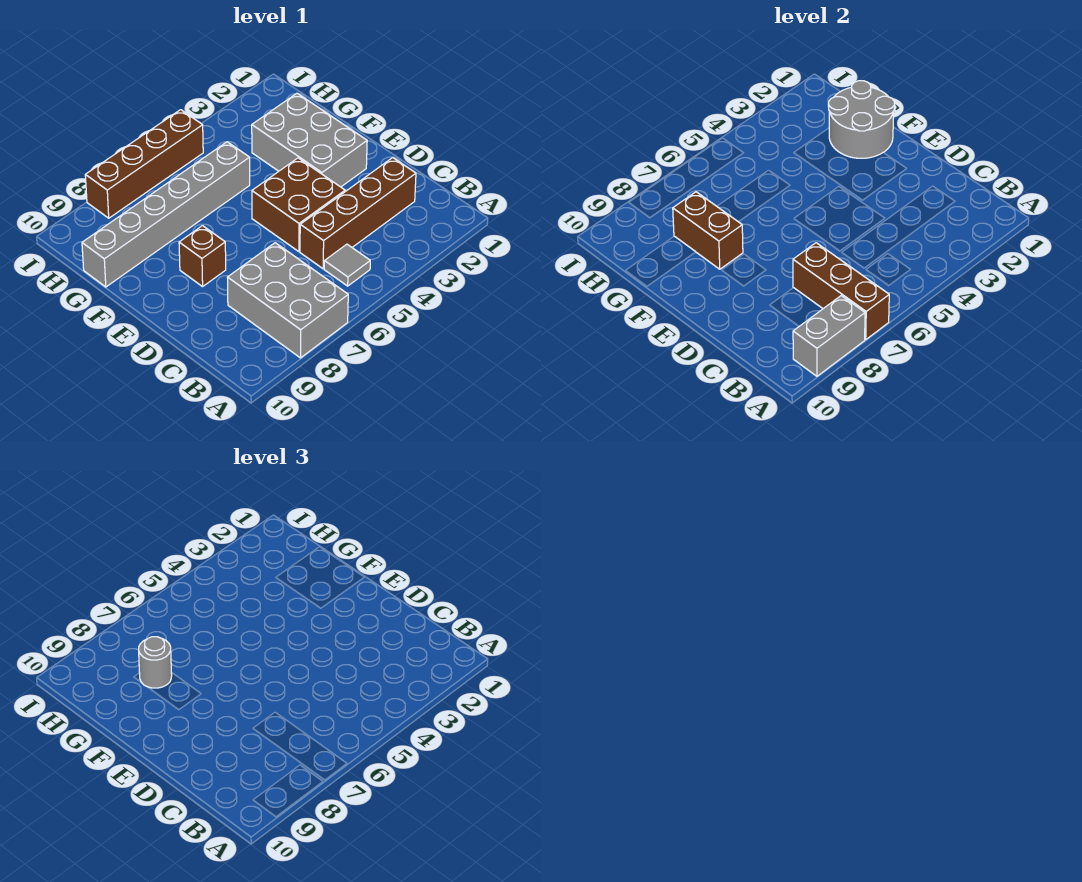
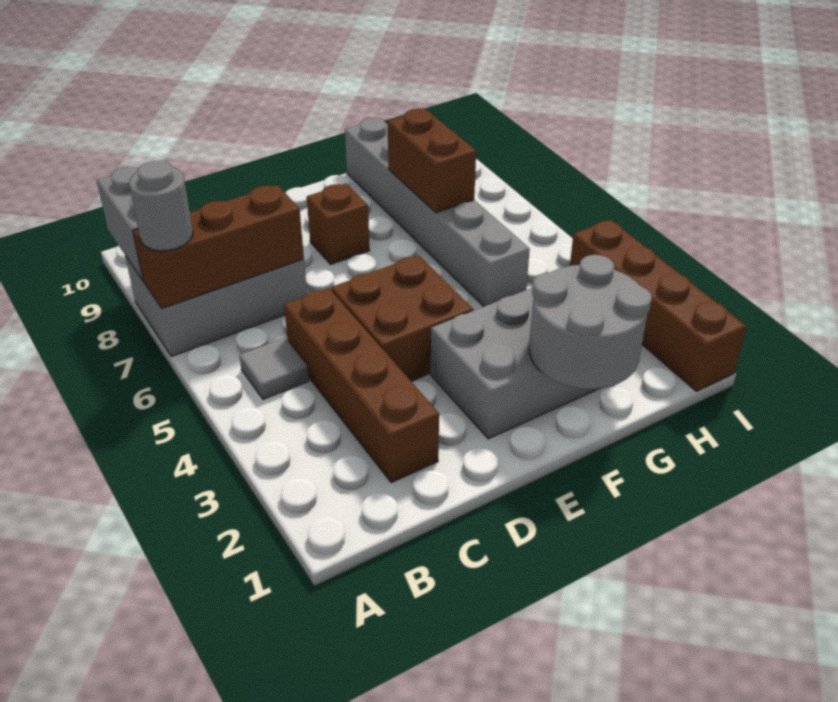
brown brick F8:G8 level 2 -> brown brick G7:G8 level 2
grey round brick G8 level 3 -> grey round brick A7 level 3
brown brick I5:I8 level 1 -> brown brick I1:I4 level 1

